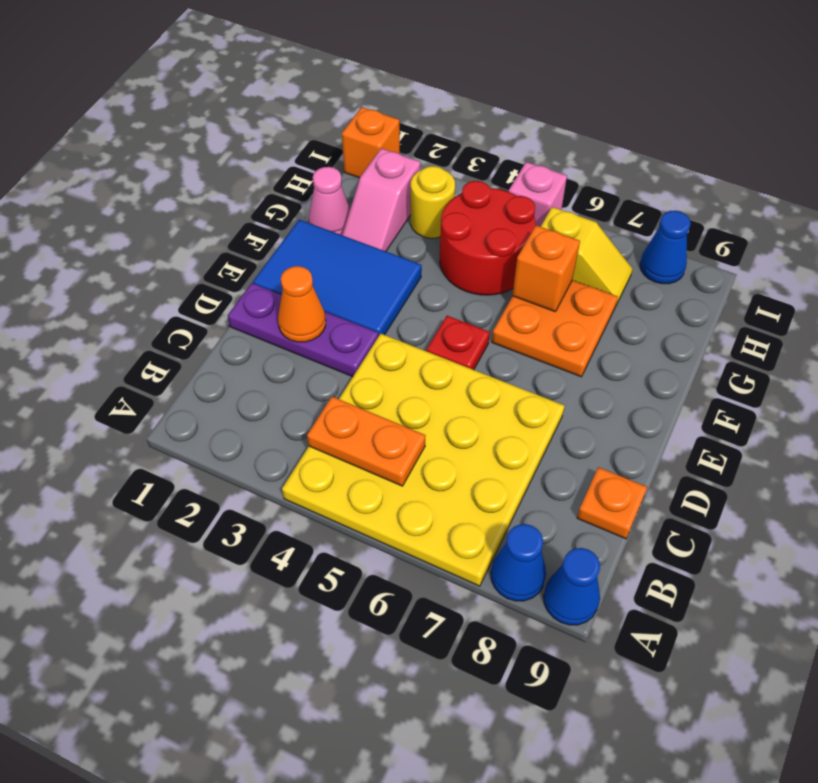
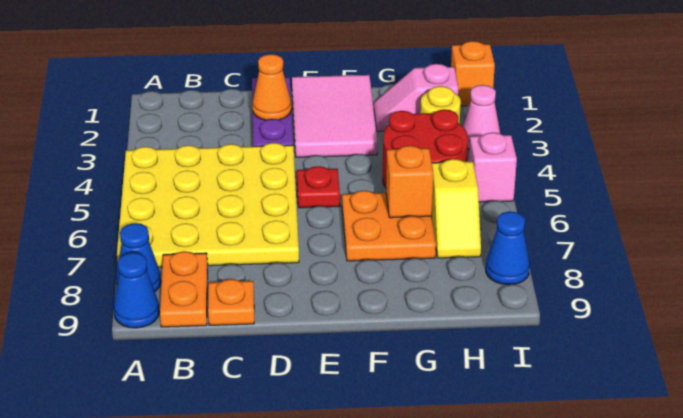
orange plate B4:B5 level 2 -> orange plate B8:B9 level 1
blue tile E1:F3 level 1 -> pink tile E1:F3 level 1
pink cone G1 level 1 -> pink cone I3 level 1

